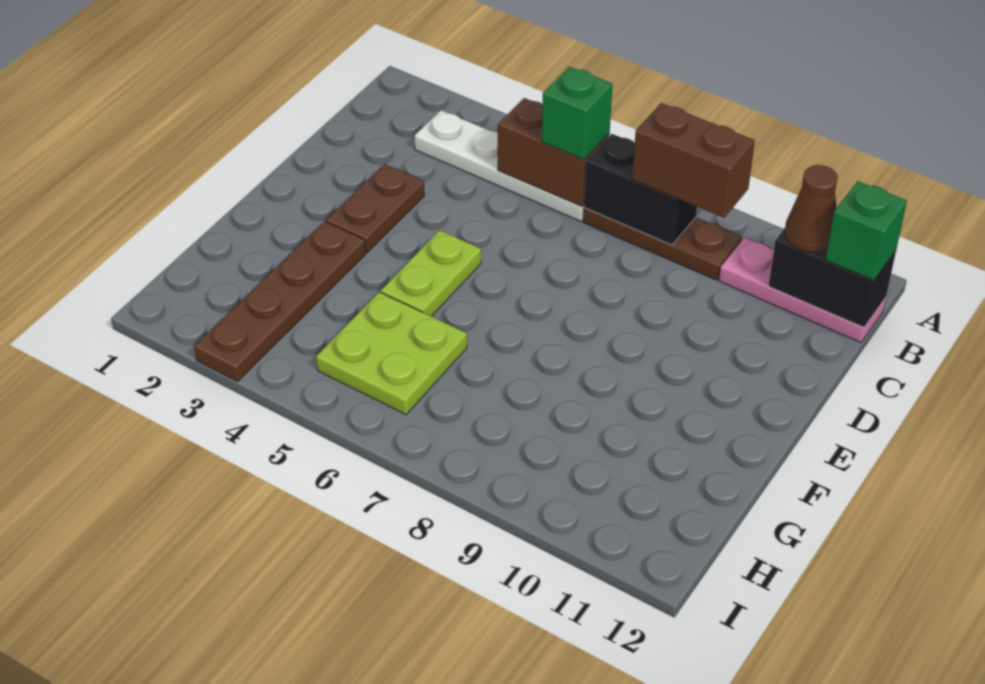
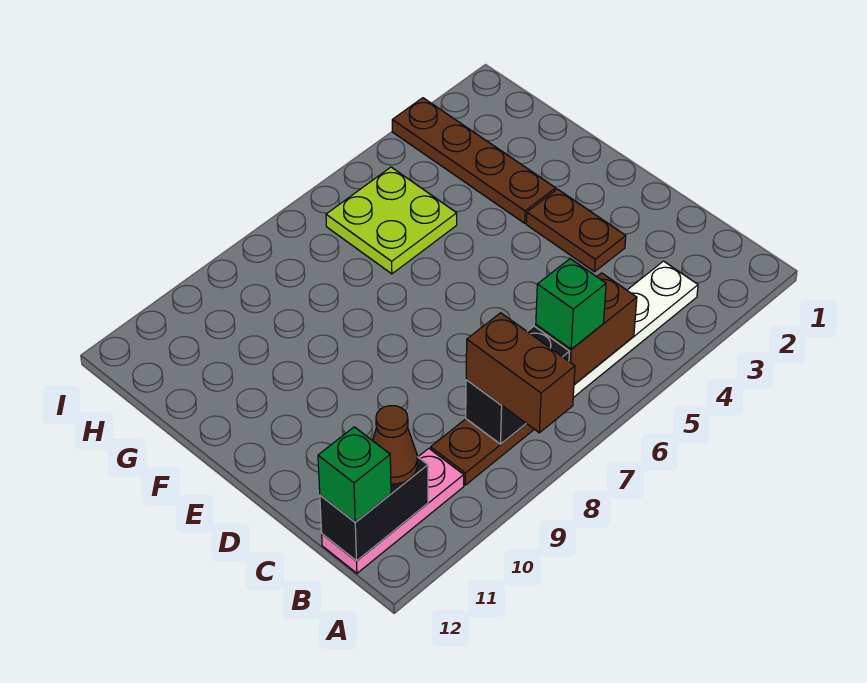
brown brick B8:B9 level 3 -> brown brick A8:B8 level 3
lime plate E5:F5 level 1 -> none

